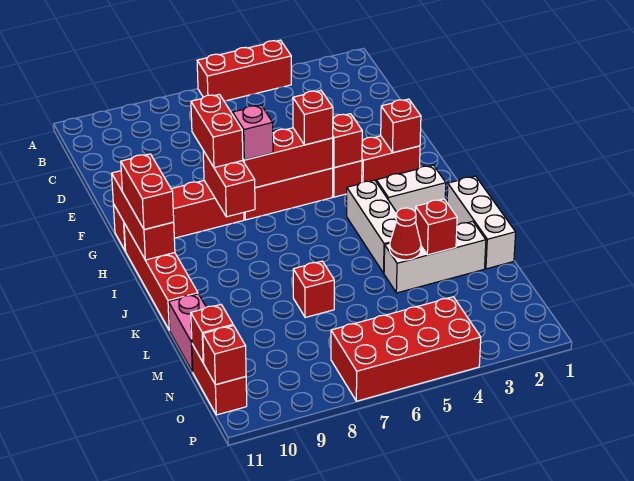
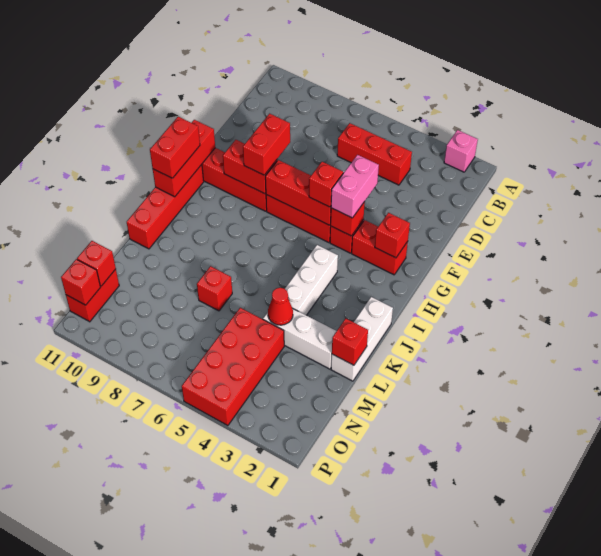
red brick A4:A6 level 1 -> red brick C4:C6 level 1
pink brick G7 level 3 -> pink brick A2 level 1
red brick G8:H8 level 2 -> red brick G8:G9 level 2
white brick I2:I3 level 1 -> none
red brick L3 level 2 -> red brick L1 level 2
pink brick L11:M11 level 1 -> pink brick F4:G4 level 3
red brick O4:P7 level 1 -> red brick M4:P5 level 1

